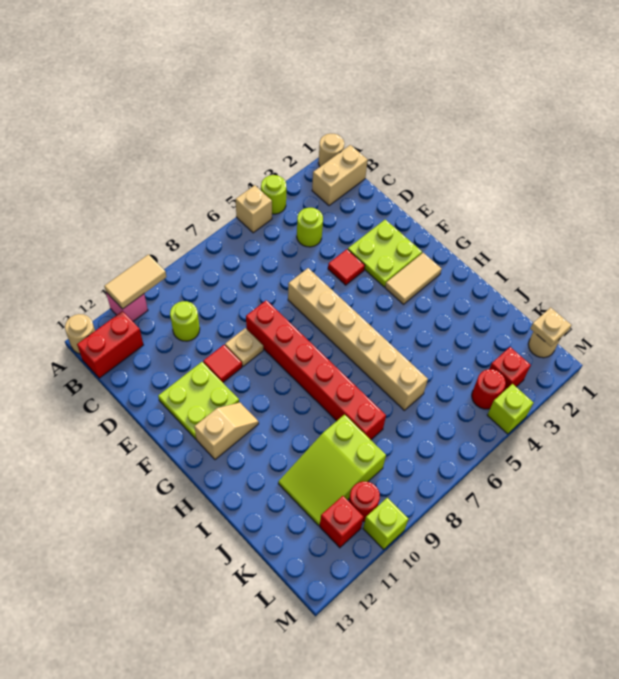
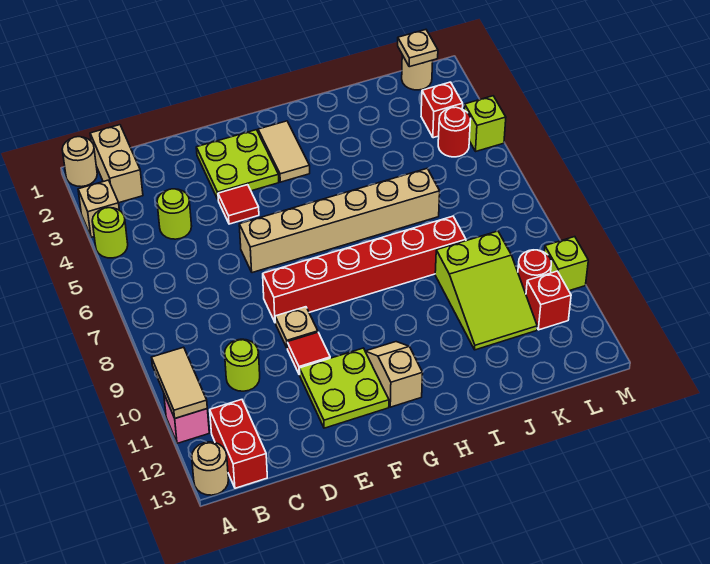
tan brick A5 level 1 -> tan brick A3 level 1

